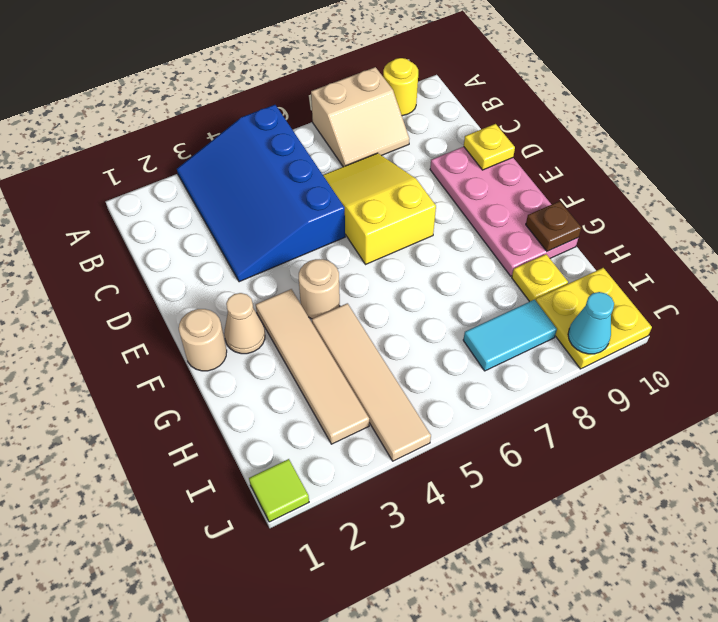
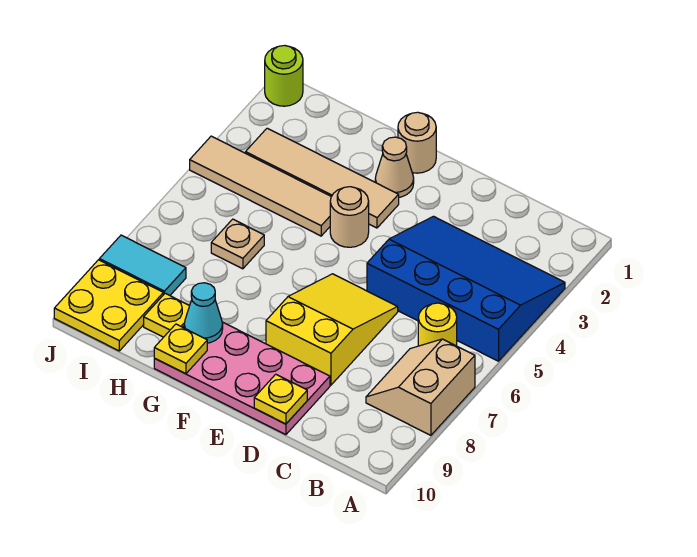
yellow round brick A9 level 1 -> yellow round brick B6 level 1
yellow slope C6:E7 level 1 top E -> yellow slope D6:E8 level 1 top 8
brown plate G10 level 2 -> yellow plate G10 level 2
none -> tan plate H6 level 1
cyan tile I7:I8 level 1 -> cyan tile I8:J8 level 1
lime tile J1 level 1 -> lime round brick J1 level 1
cyan cone J9 level 2 -> cyan cone G9 level 2

